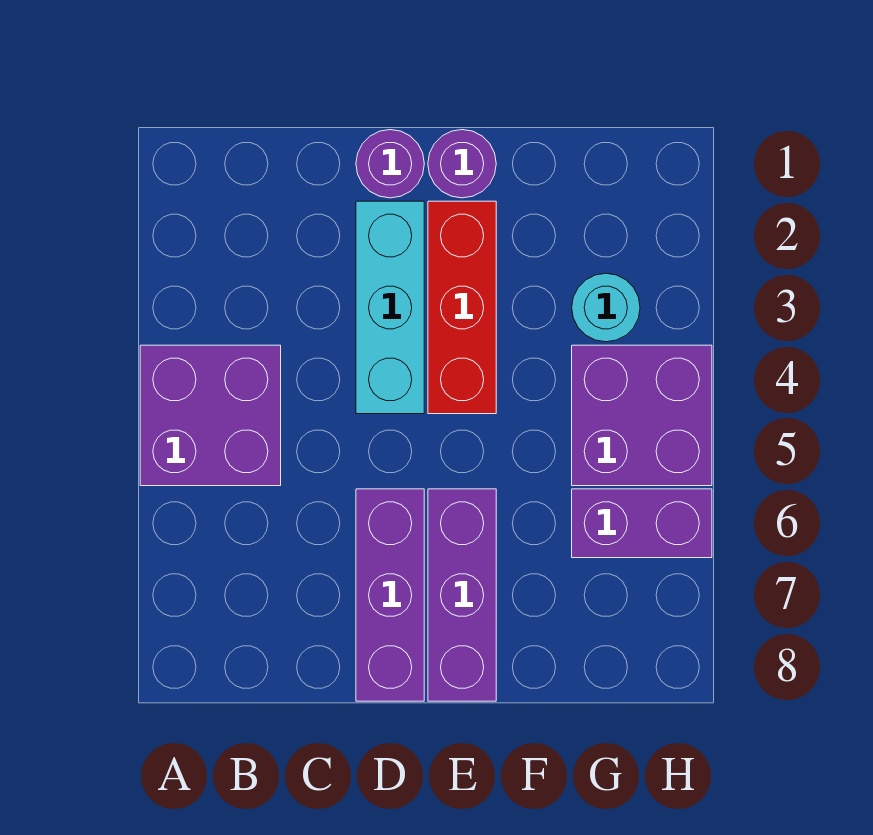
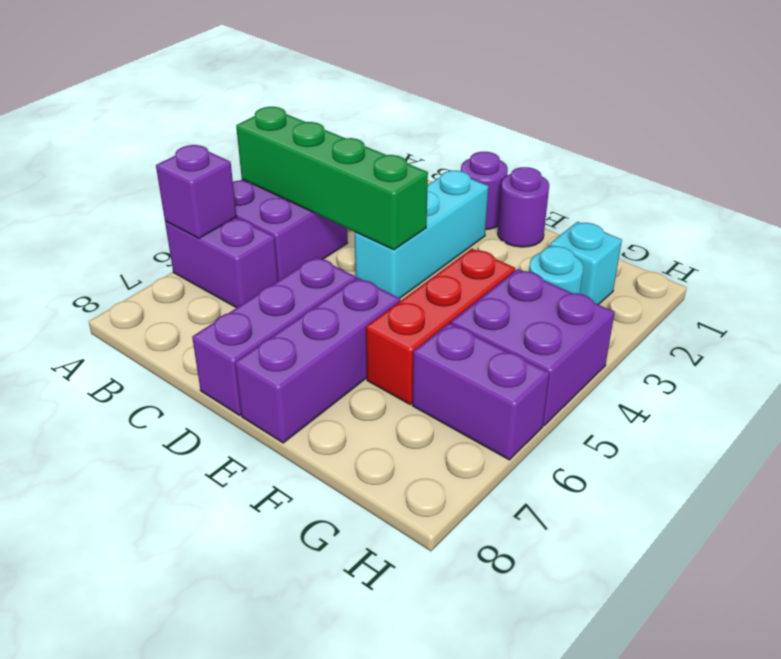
none -> green brick A4:D4 level 2
none -> purple brick A6:B6 level 1
none -> purple brick A6 level 2
red brick E2:E4 level 1 -> red brick F4:F6 level 1
none -> cyan brick G2 level 1

